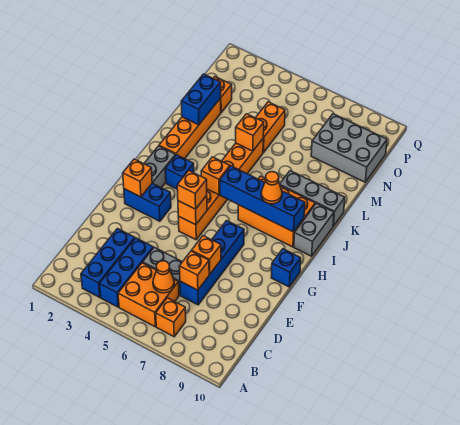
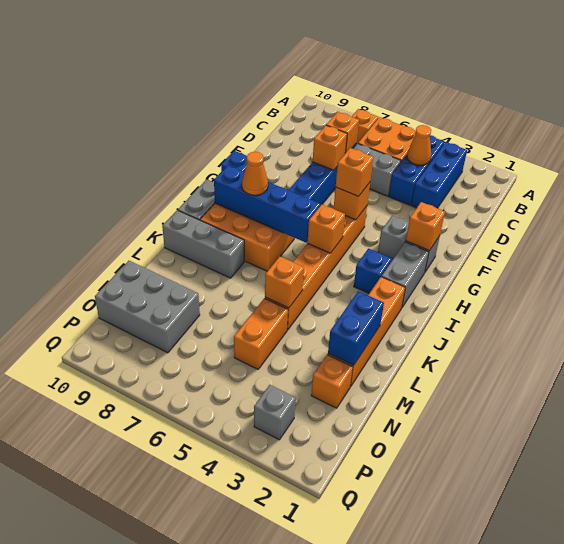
orange cone C6 level 2 -> orange cone C4 level 2
blue brick G2:G3 level 1 -> grey brick G2:G3 level 1
none -> grey brick P3 level 1

